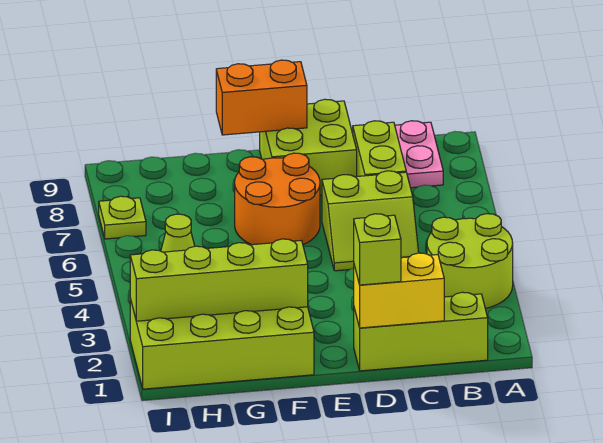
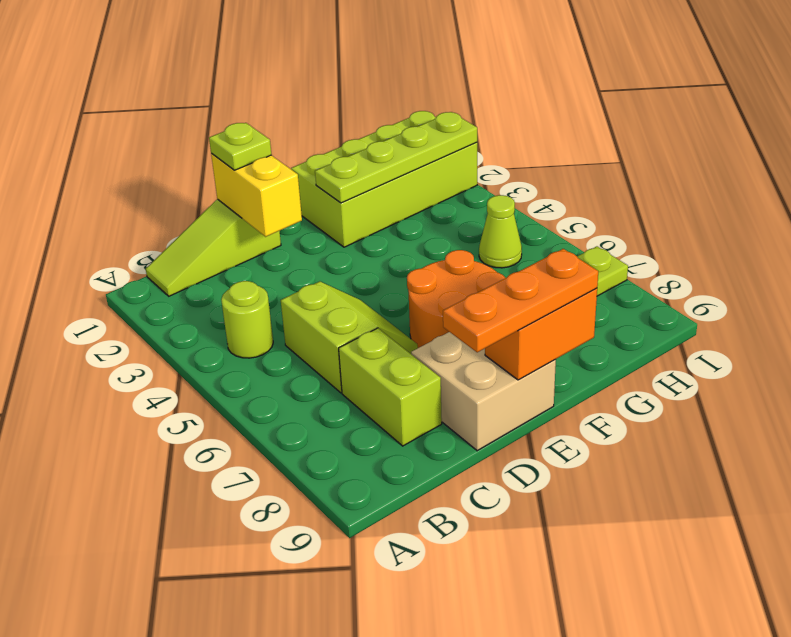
lime round brick A3:B4 level 1 -> lime round brick B4 level 1
lime brick B1:D1 level 1 -> lime slope B1:D1 level 1 top D
pink plate B8:B9 level 1 -> none
yellow brick C1:D1 level 2 -> yellow brick D1:D2 level 2
lime slope C5:D6 level 1 top 6 -> lime slope C5:D6 level 1 top C
lime brick D1 level 3 -> lime plate D1 level 3
lime brick D8:E9 level 1 -> tan brick D8:E9 level 1
none -> orange plate D9:F9 level 3
lime brick F2:I2 level 2 -> lime plate F2:I2 level 2

